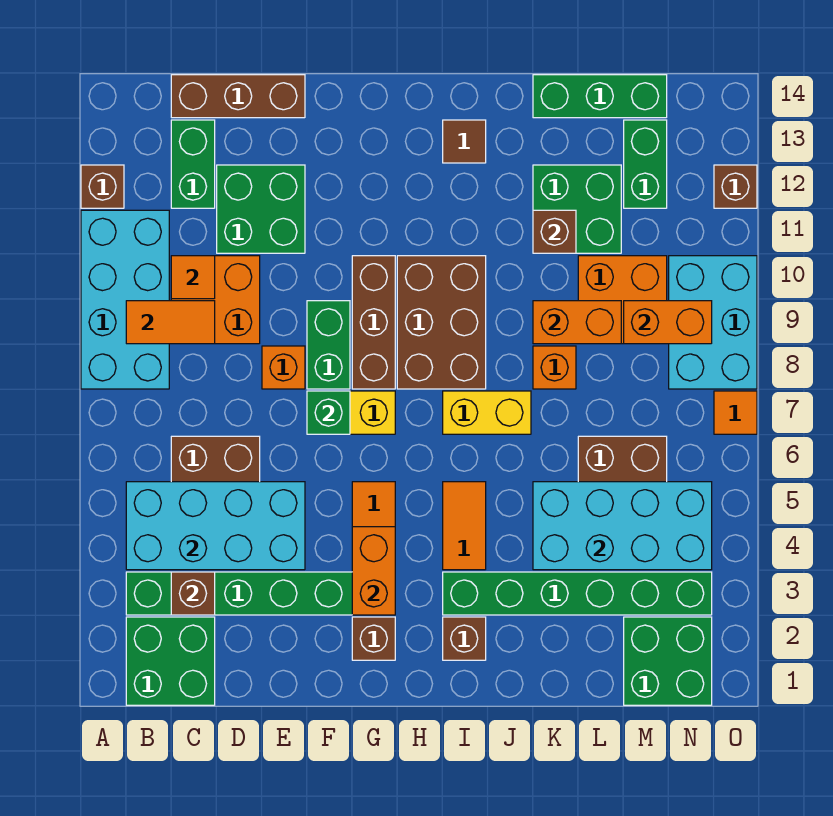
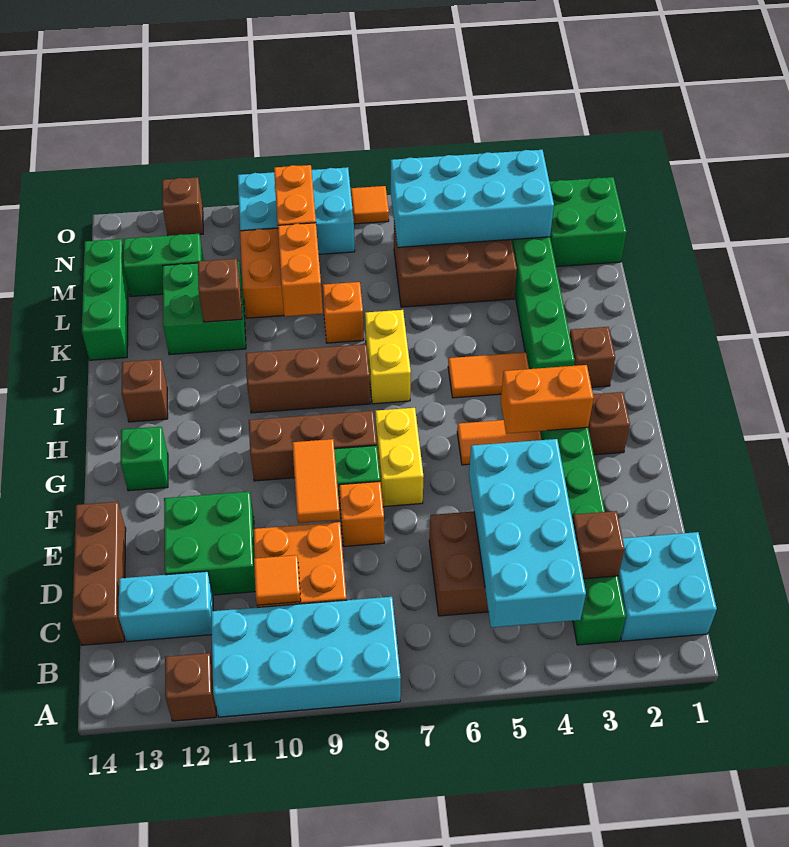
green brick B1:C2 level 1 -> cyan brick B1:C2 level 1
orange tile B9:C9 level 2 -> orange tile E9:F9 level 2
green brick C12:C13 level 1 -> cyan brick C12:C13 level 1
green brick F7 level 2 -> green brick G13 level 1
brown brick H8:I10 level 1 -> brown brick I8:I10 level 1
brown tile I13 level 1 -> brown brick I13 level 1
cyan brick K4:N5 level 2 -> cyan brick M3:N6 level 2

